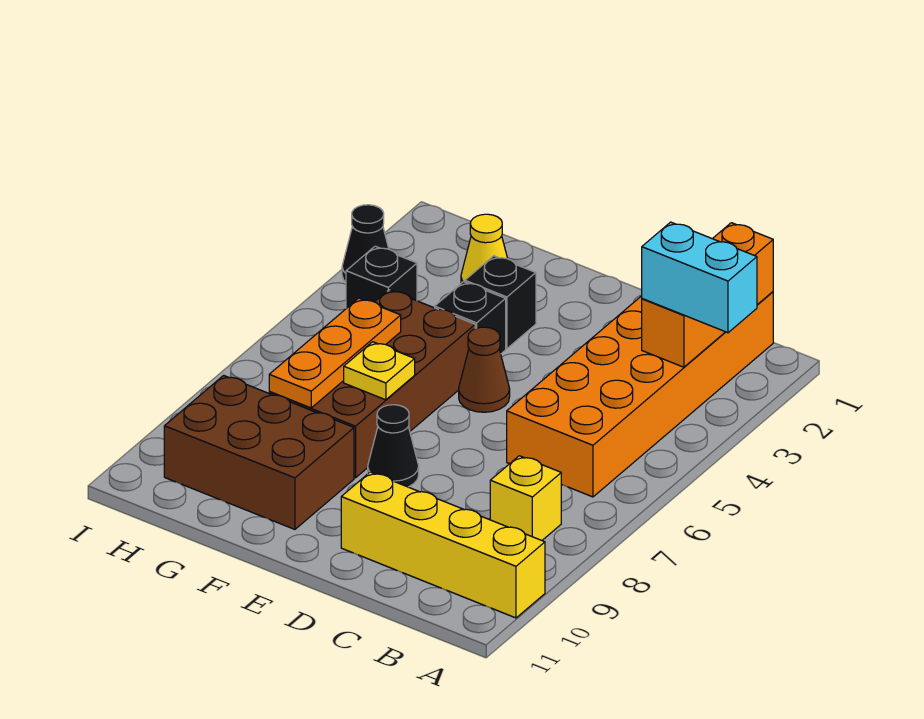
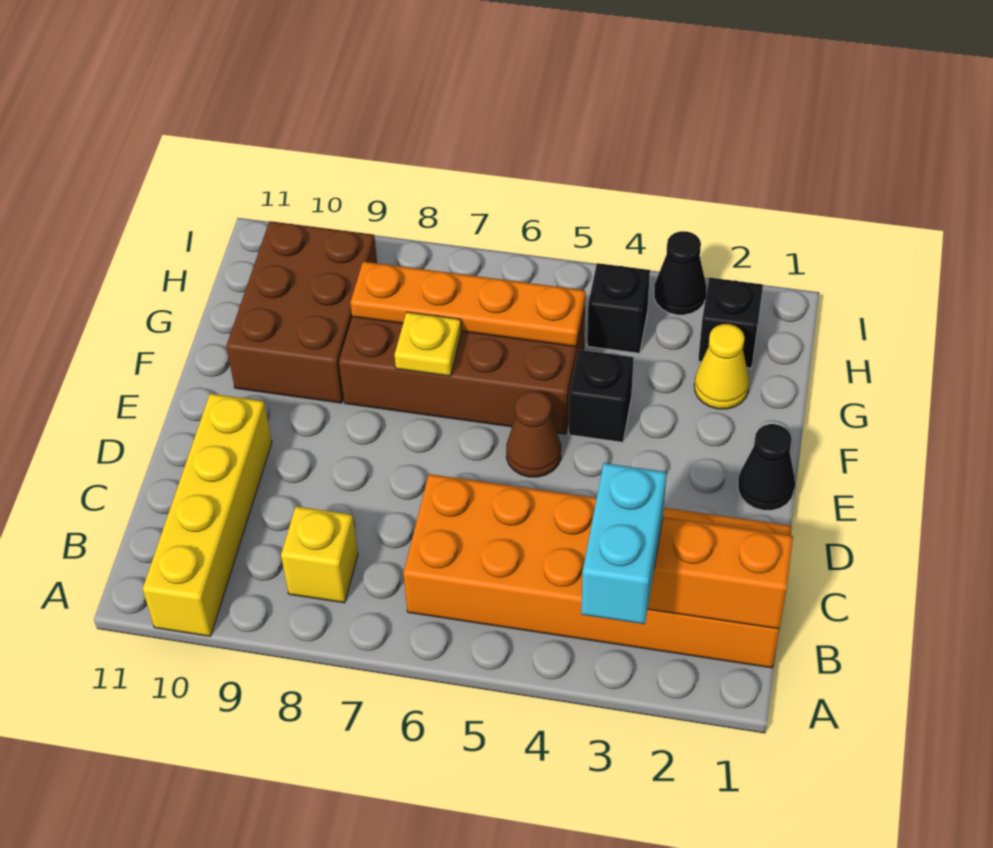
black cone E8 level 1 -> black cone E1 level 1
black brick F3 level 1 -> black brick H2 level 1
orange plate G6:G8 level 2 -> orange plate G5:G8 level 2

